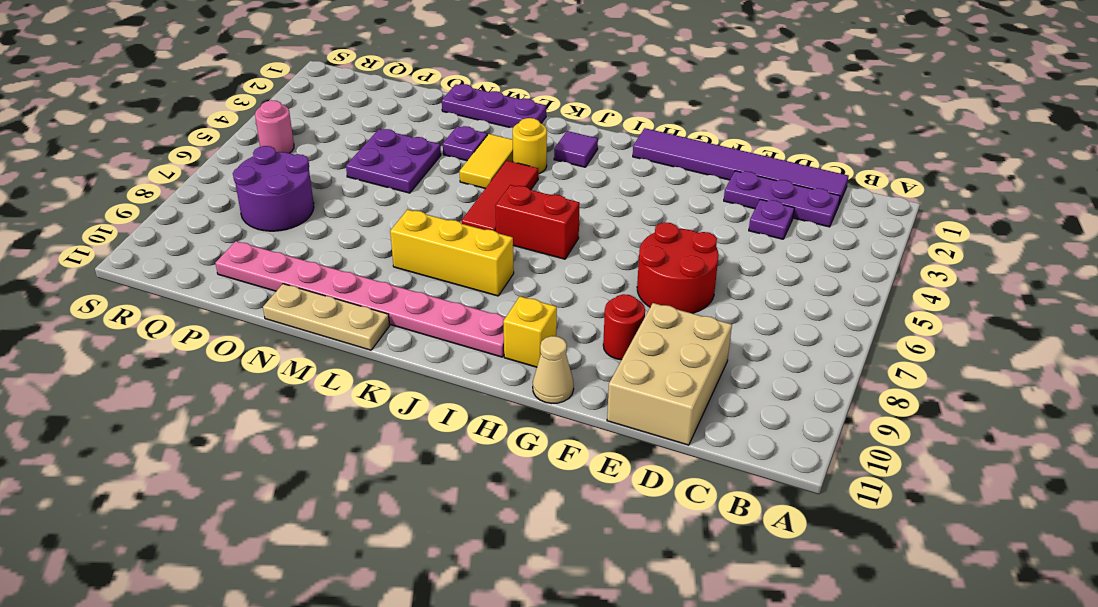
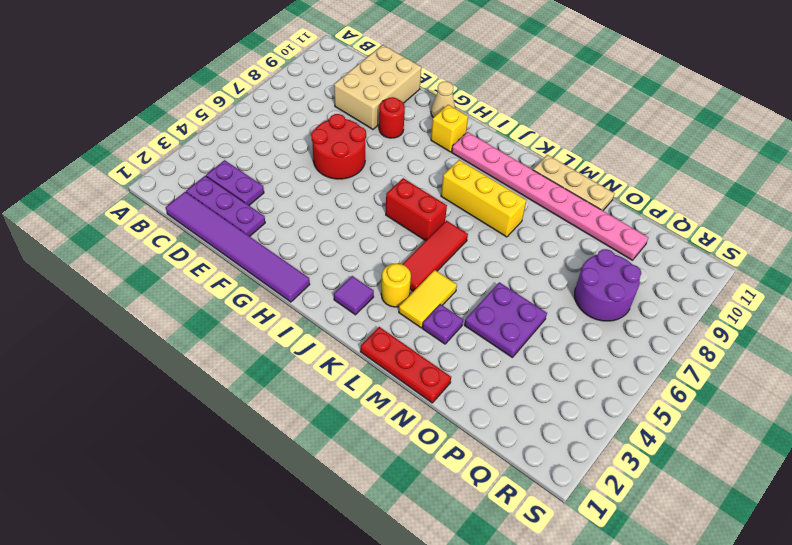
purple plate D3 level 1 -> purple plate C3:D3 level 1
purple plate L1:N1 level 1 -> red plate L1:N1 level 1
pink round brick R5 level 1 -> none

